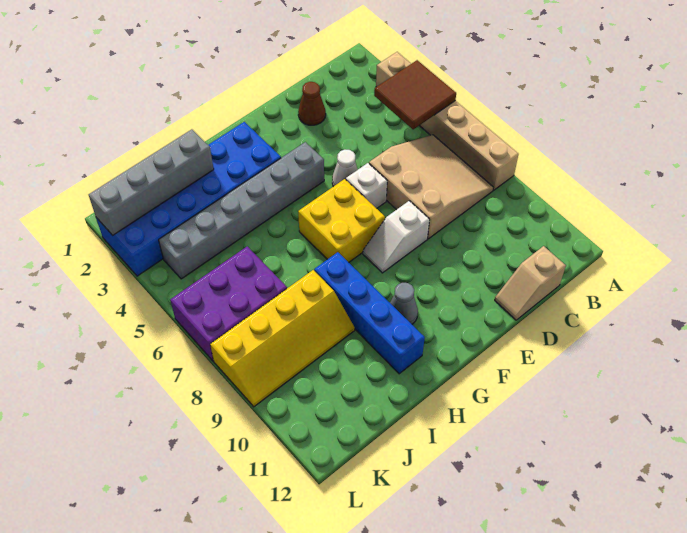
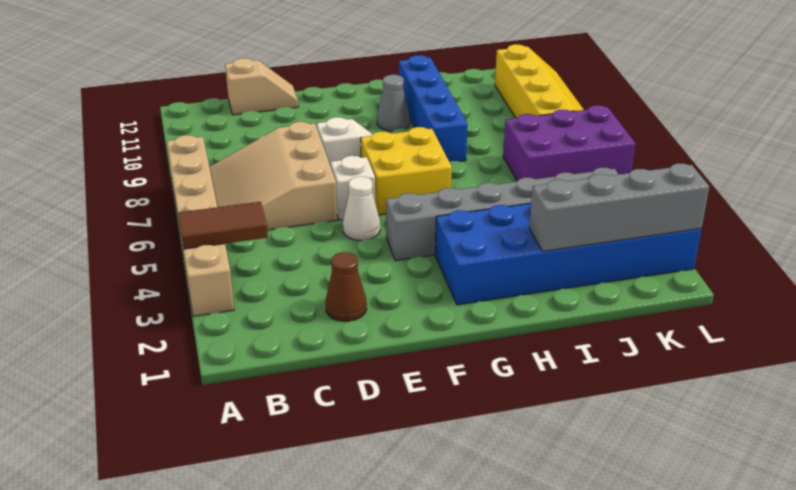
brown tile A4:B5 level 2 -> brown tile A4:B4 level 2
yellow slope I8:L9 level 1 top 8 -> yellow slope K8:L11 level 1 top K

